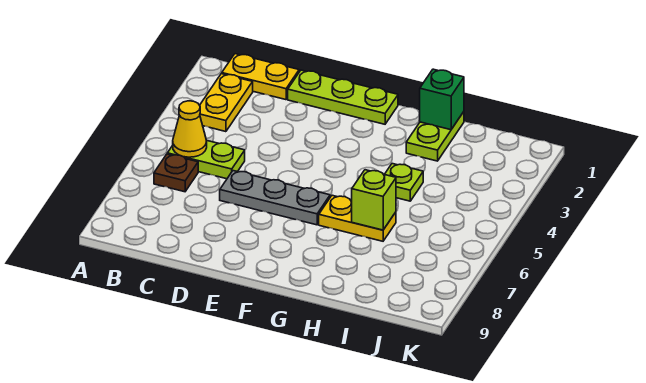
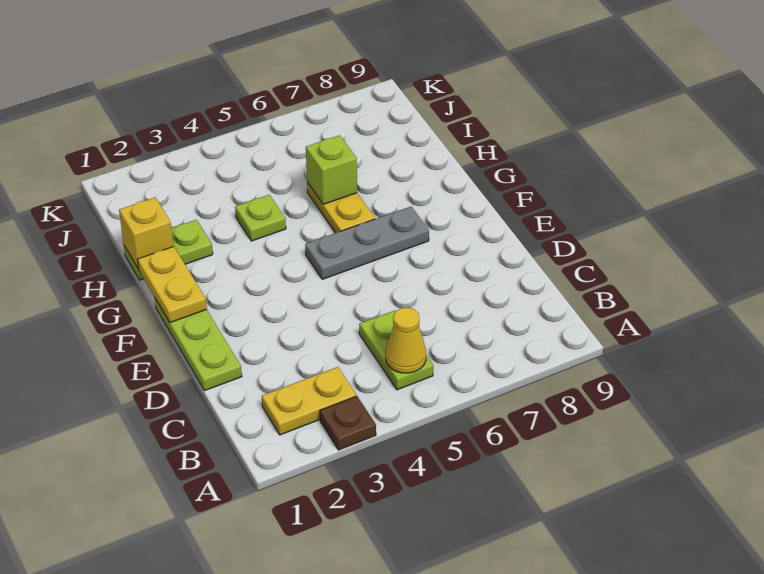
yellow plate B1:C1 level 1 -> yellow plate F1:G1 level 2
brown plate B6 level 1 -> brown plate A3 level 1
grey plate D6:F6 level 1 -> grey plate F5:F7 level 1
green brick H1 level 2 -> yellow brick H1 level 2

